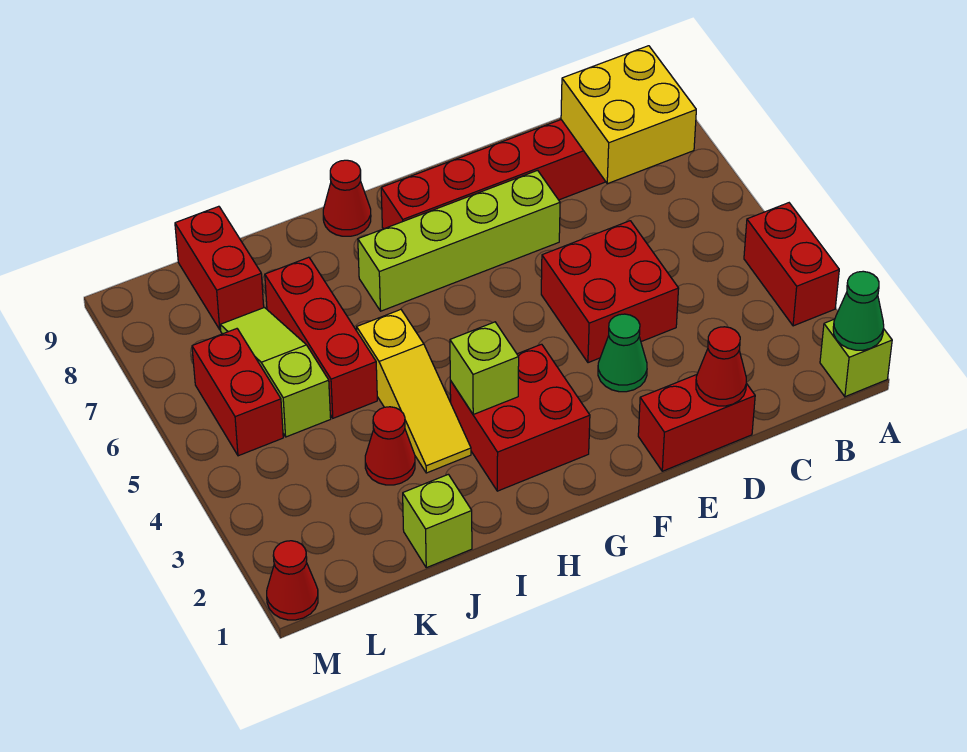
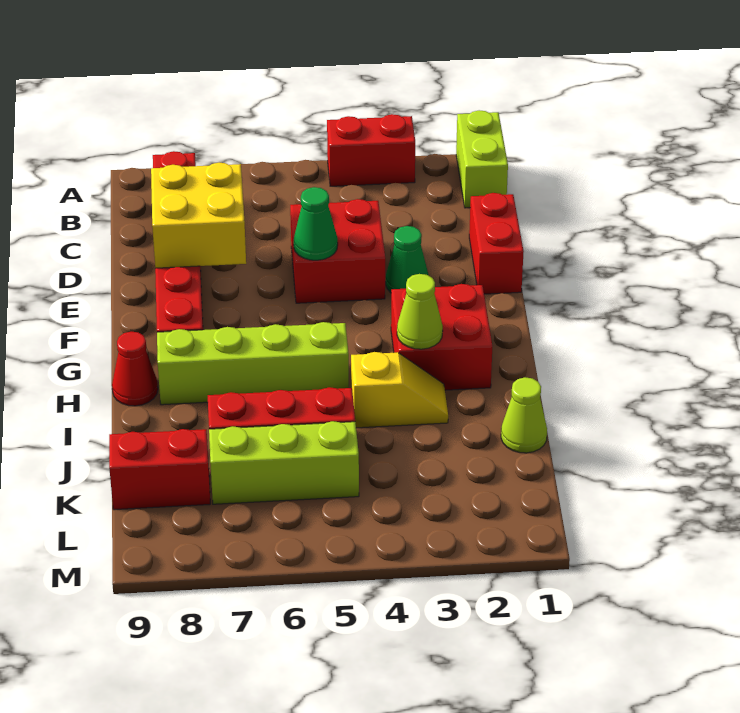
lime brick A1 level 1 -> lime brick A1:B1 level 1
green cone A1 level 2 -> green cone E5 level 2
yellow brick B7:C8 level 2 -> yellow brick D7:E8 level 2
red cone D1 level 2 -> none
lime brick E7:H7 level 1 -> lime brick H5:H8 level 1
lime brick H3 level 2 -> lime cone H3 level 2
yellow slope I3:I5 level 1 top 5 -> yellow slope I3:I4 level 1 top 4
lime brick J1 level 1 -> lime cone J1 level 1
red cone J3 level 1 -> none
lime slope K5:K7 level 1 top 5 -> lime brick K5:K7 level 1
red brick L5:L6 level 1 -> none
red cone M1 level 1 -> none

